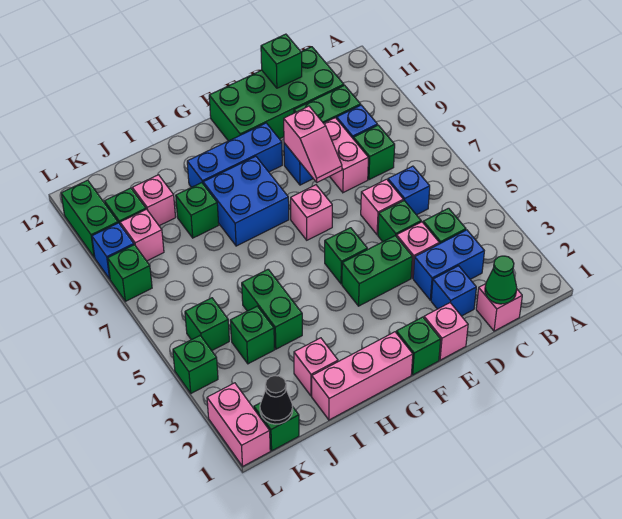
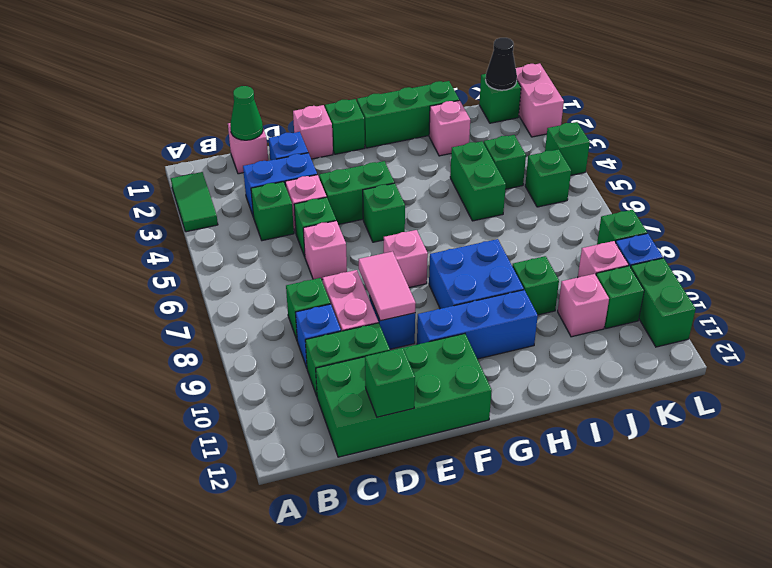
none -> green tile A2:A3 level 1
blue brick C6 level 1 -> none
pink slope E8:E9 level 2 top 9 -> pink tile E8:E9 level 2
pink brick G1:I1 level 1 -> green brick G1:I1 level 1

